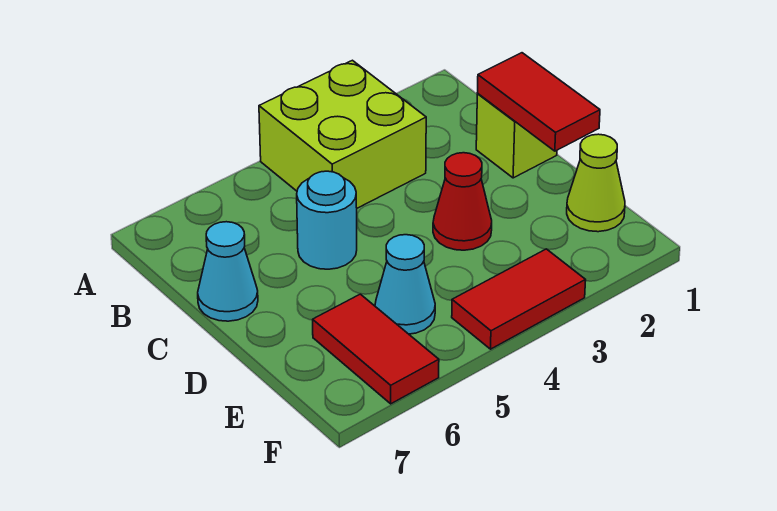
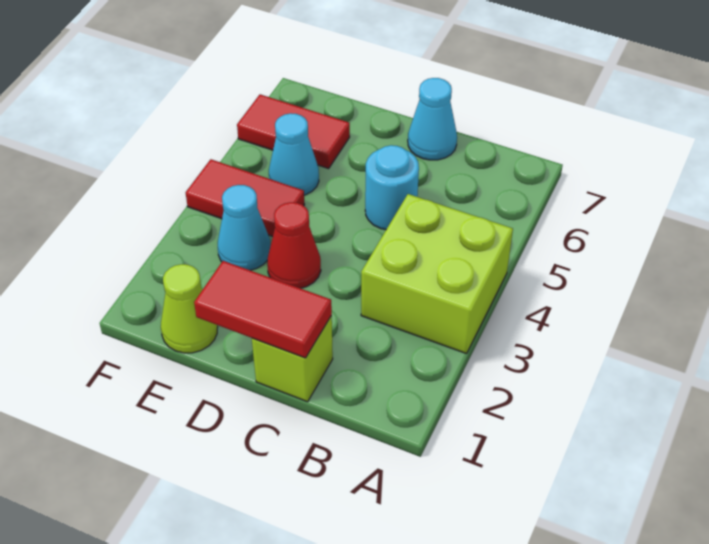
none -> cyan cone E3 level 1
red tile F3:F4 level 1 -> red tile E4:F4 level 1

